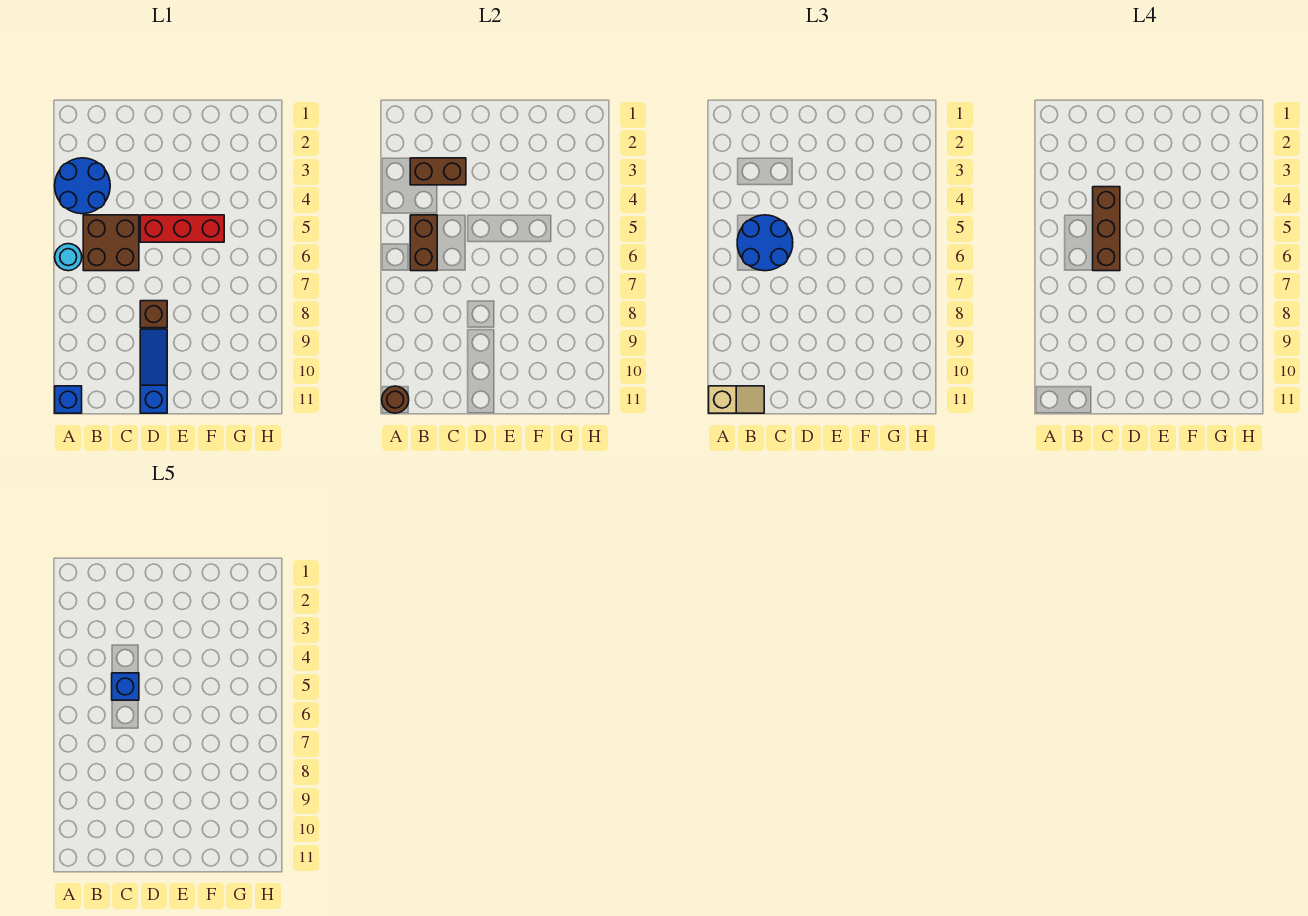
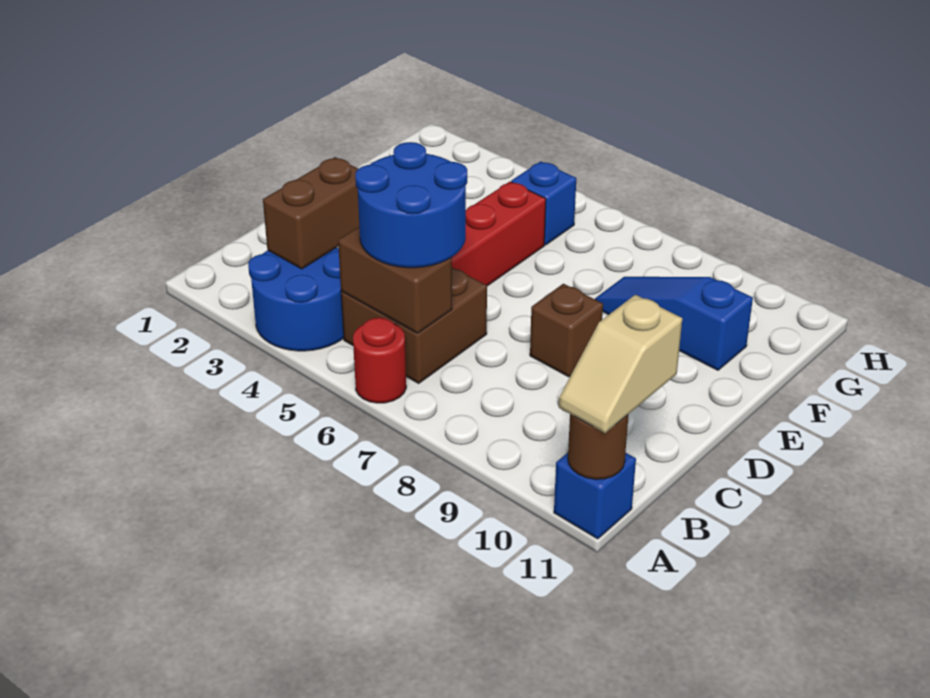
cyan round brick A6 level 1 -> red round brick A6 level 1
tan slope A11:B11 level 3 top A -> tan slope A11:B11 level 3 top B
brown brick C4:C6 level 4 -> none
blue brick C5 level 5 -> blue brick G5 level 1
blue slope D9:D11 level 1 top 11 -> blue slope F8:F10 level 1 top 10

